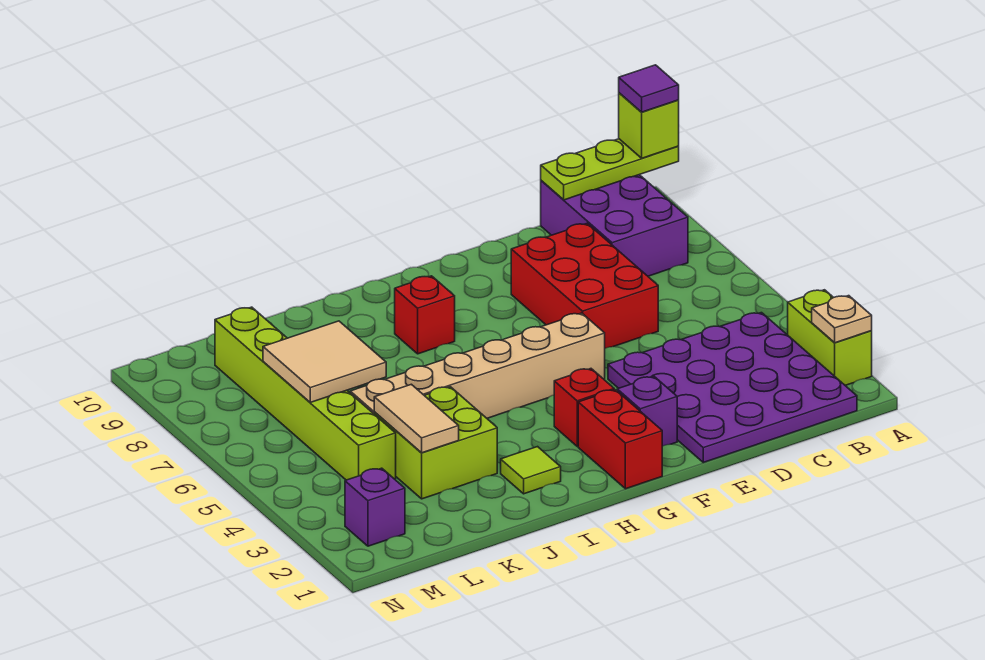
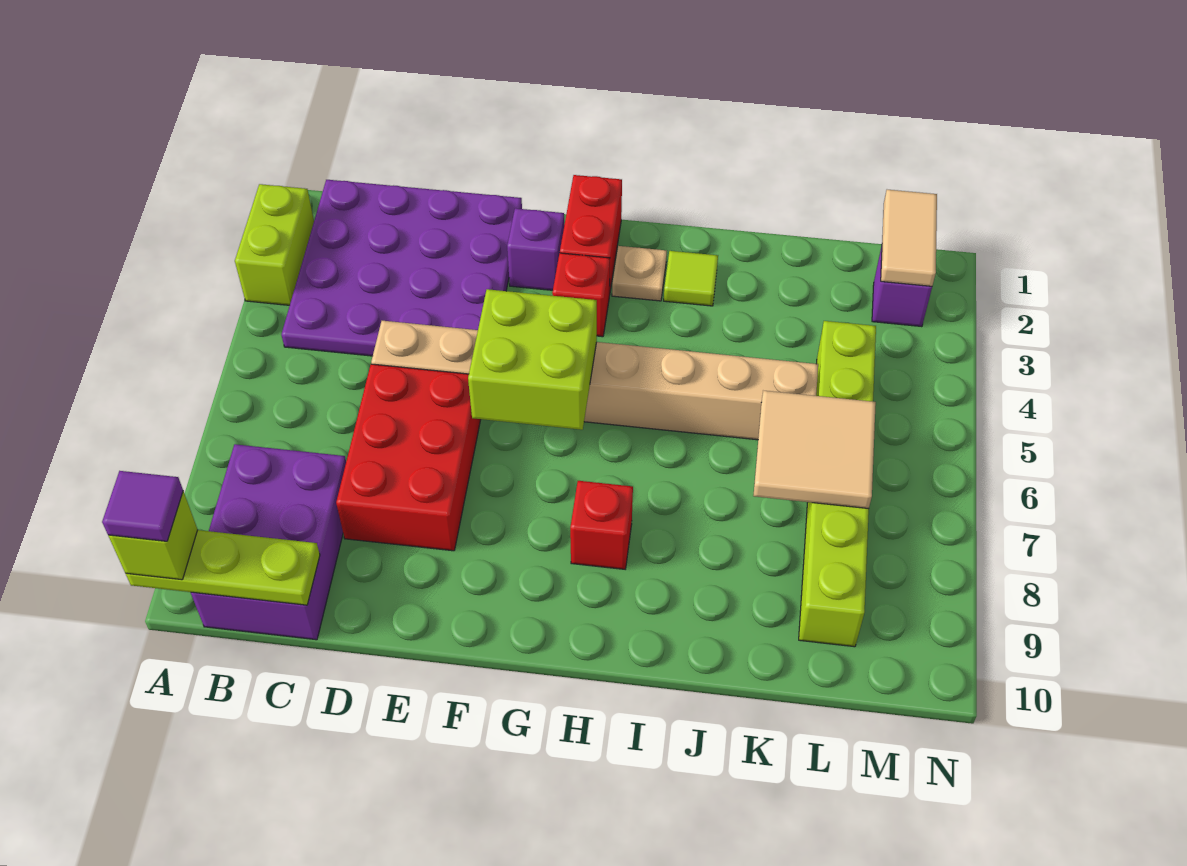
tan plate A2 level 2 -> tan plate H2 level 1
tan brick F5:K5 level 1 -> tan brick D5:K5 level 1
lime brick J3:K4 level 1 -> lime brick F5:G6 level 2
tan tile K3:K4 level 2 -> tan tile M1:M2 level 2

